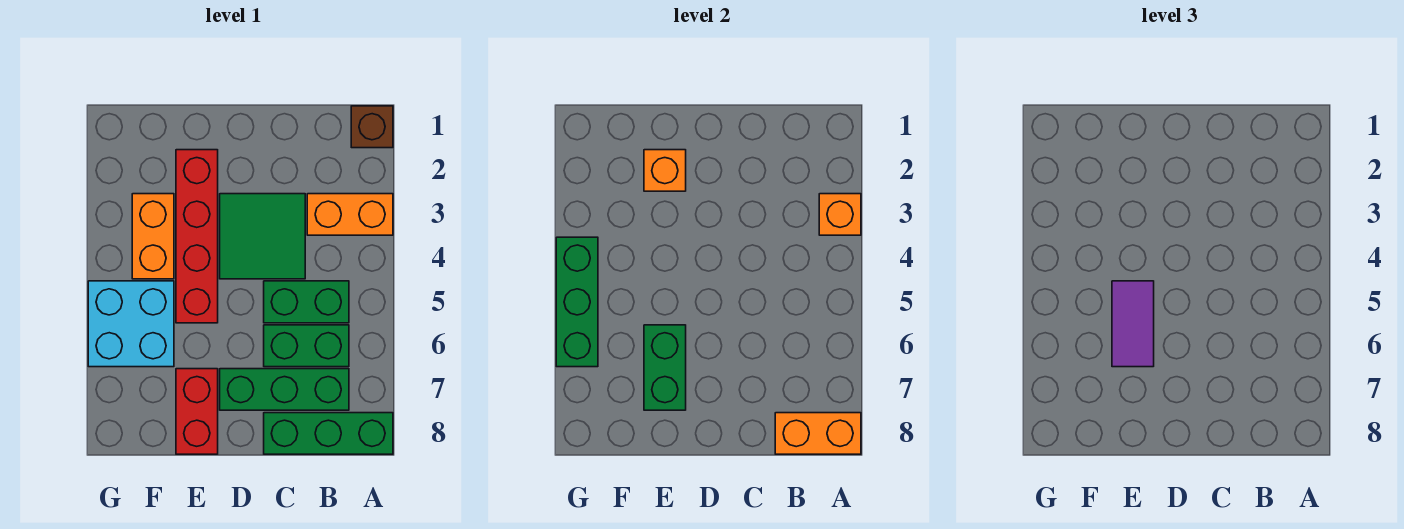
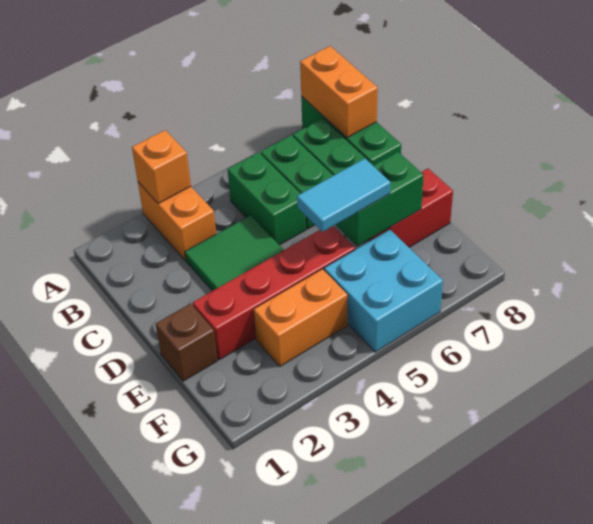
brown brick A1 level 1 -> brown brick E1 level 1
orange brick E2 level 2 -> none
purple tile E5:E6 level 3 -> cyan tile E5:E6 level 3
green brick G4:G6 level 2 -> none

